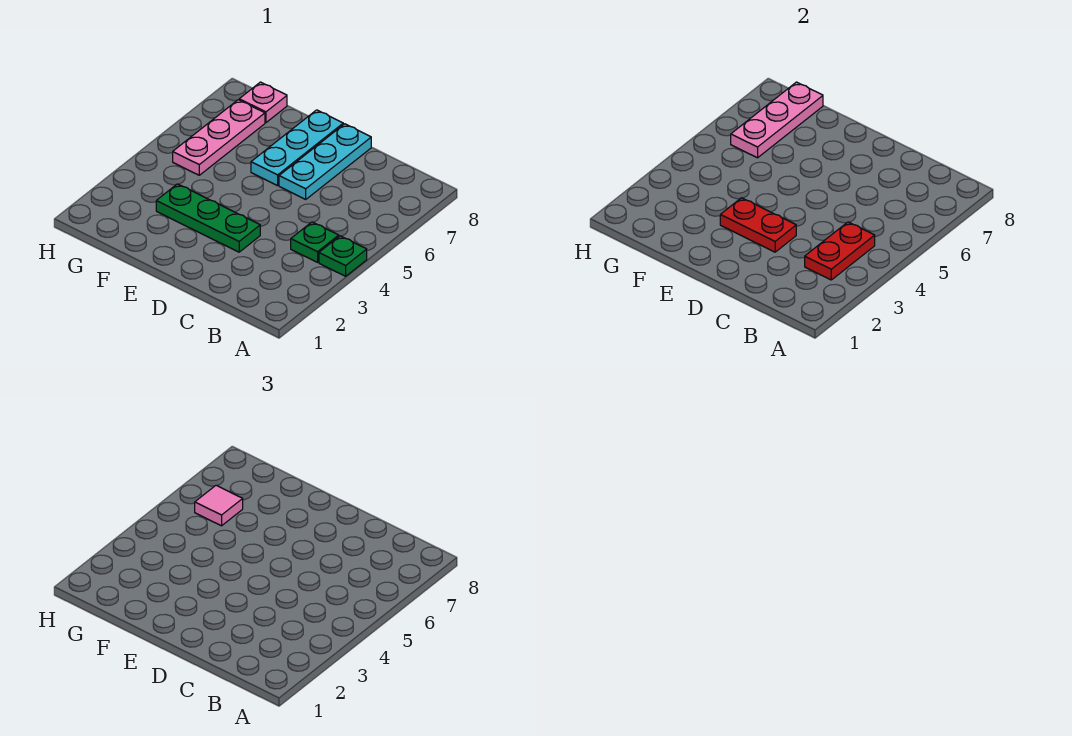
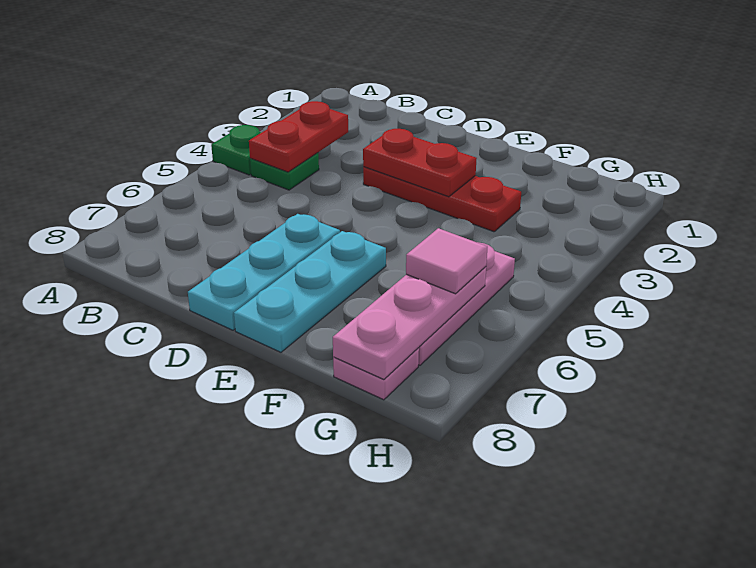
green plate D3:F3 level 1 -> red plate D3:F3 level 1

